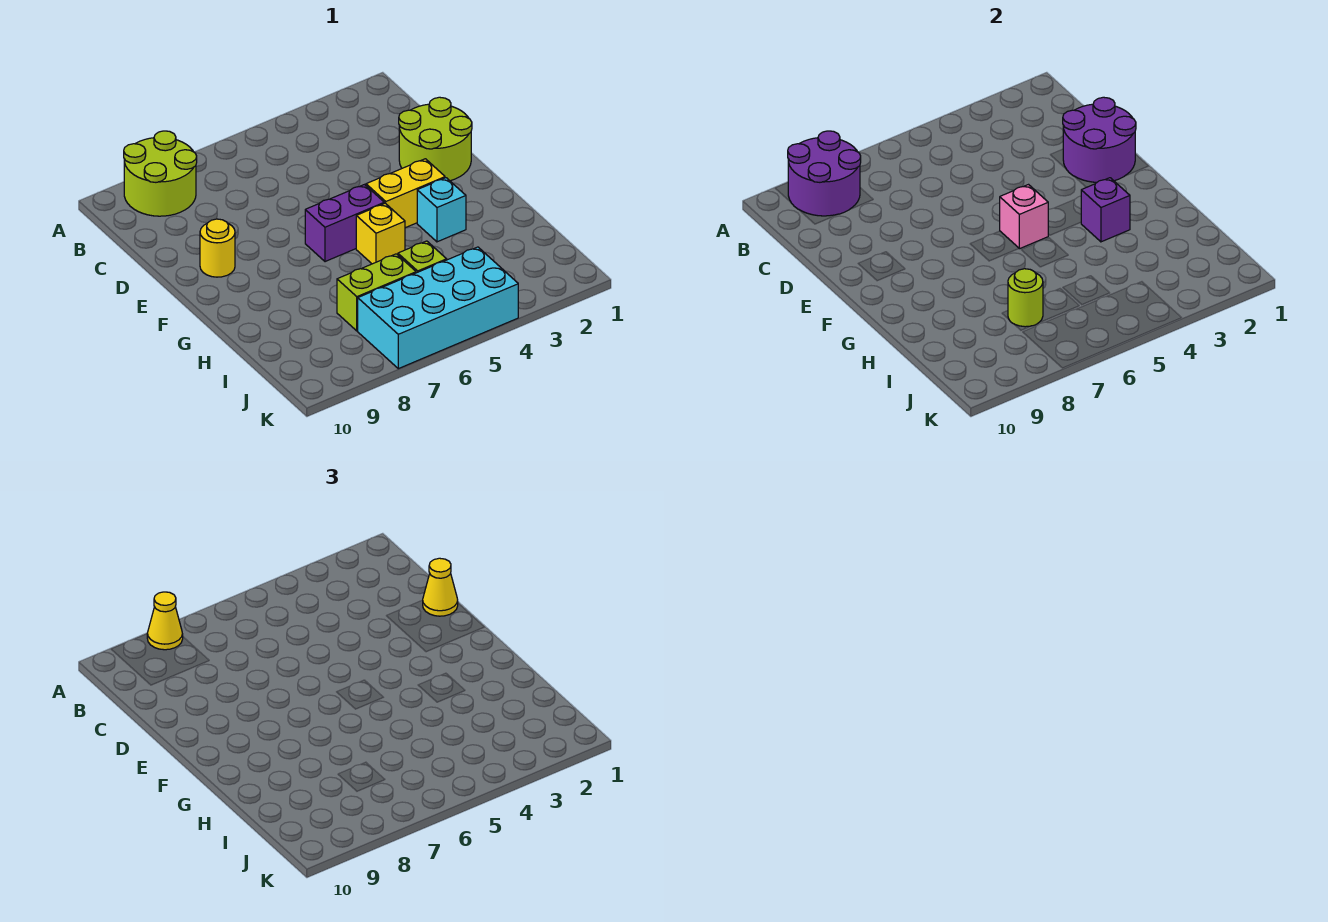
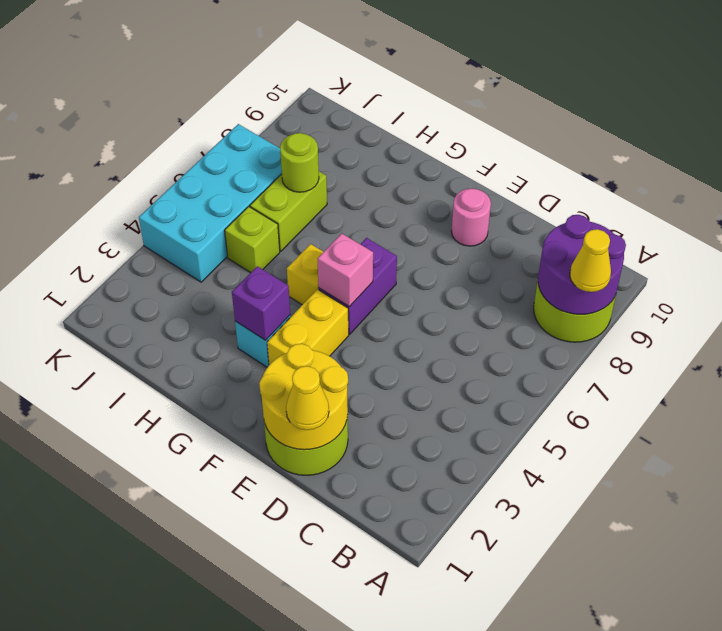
purple round brick D1:E2 level 2 -> yellow round brick D1:E2 level 2
yellow round brick E9 level 1 -> pink round brick E9 level 1

